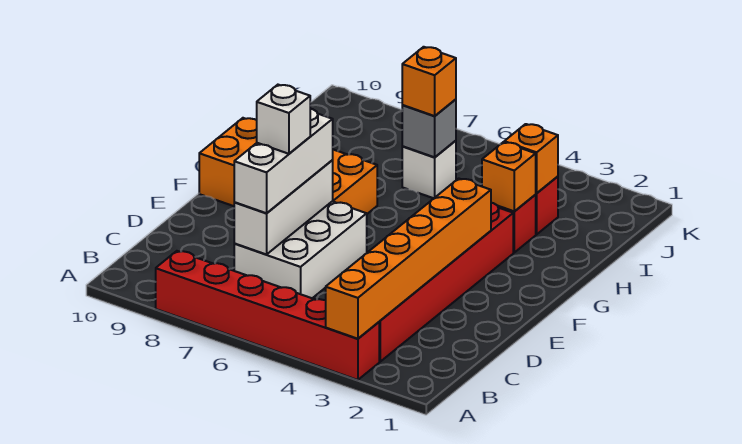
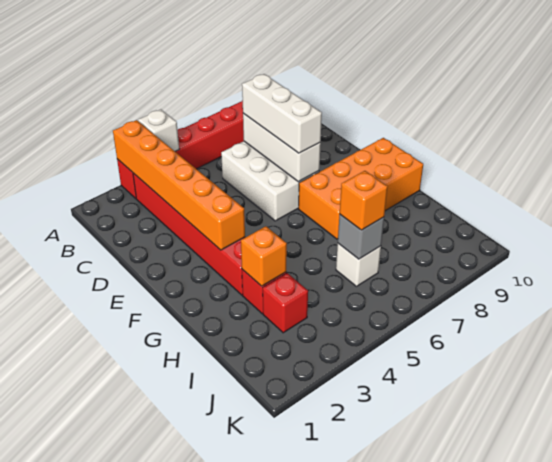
white brick D7 level 4 -> white brick A4 level 2
orange brick I3 level 2 -> none

